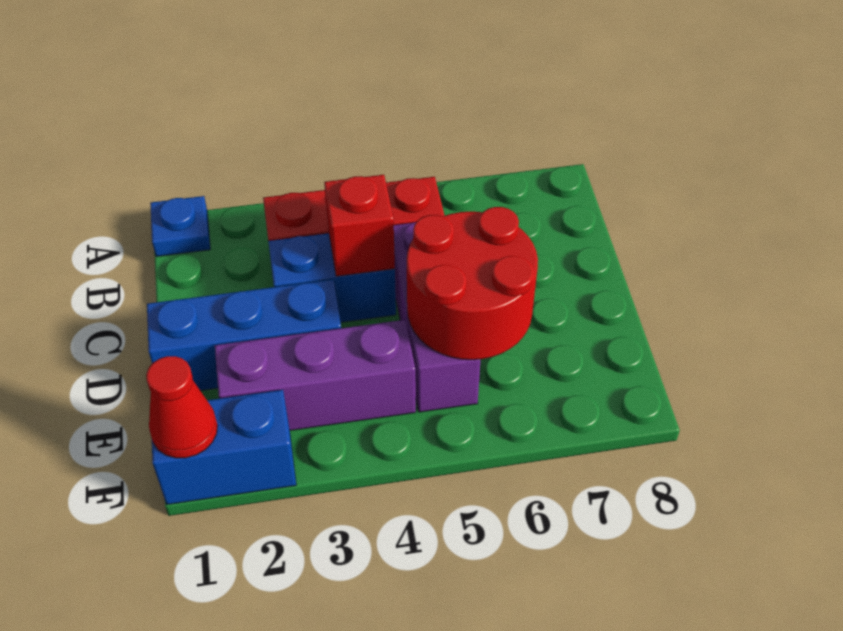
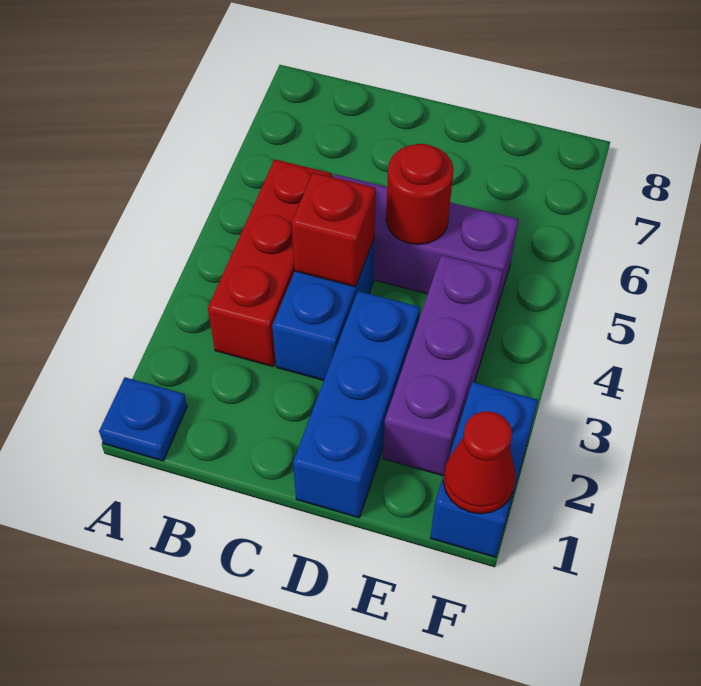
red round brick D5:E6 level 2 -> red round brick D5 level 2

